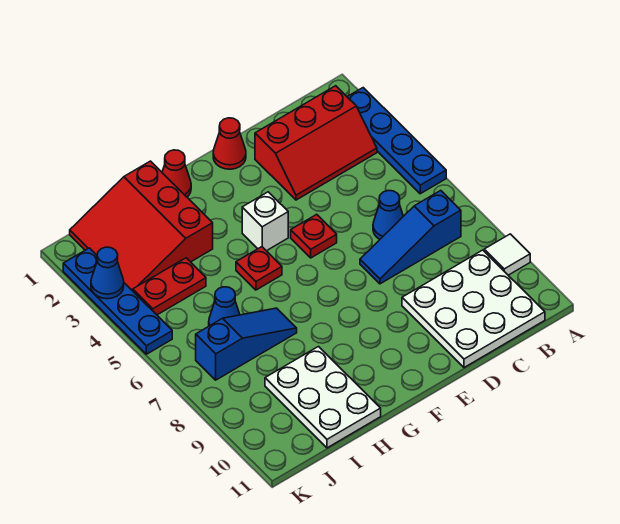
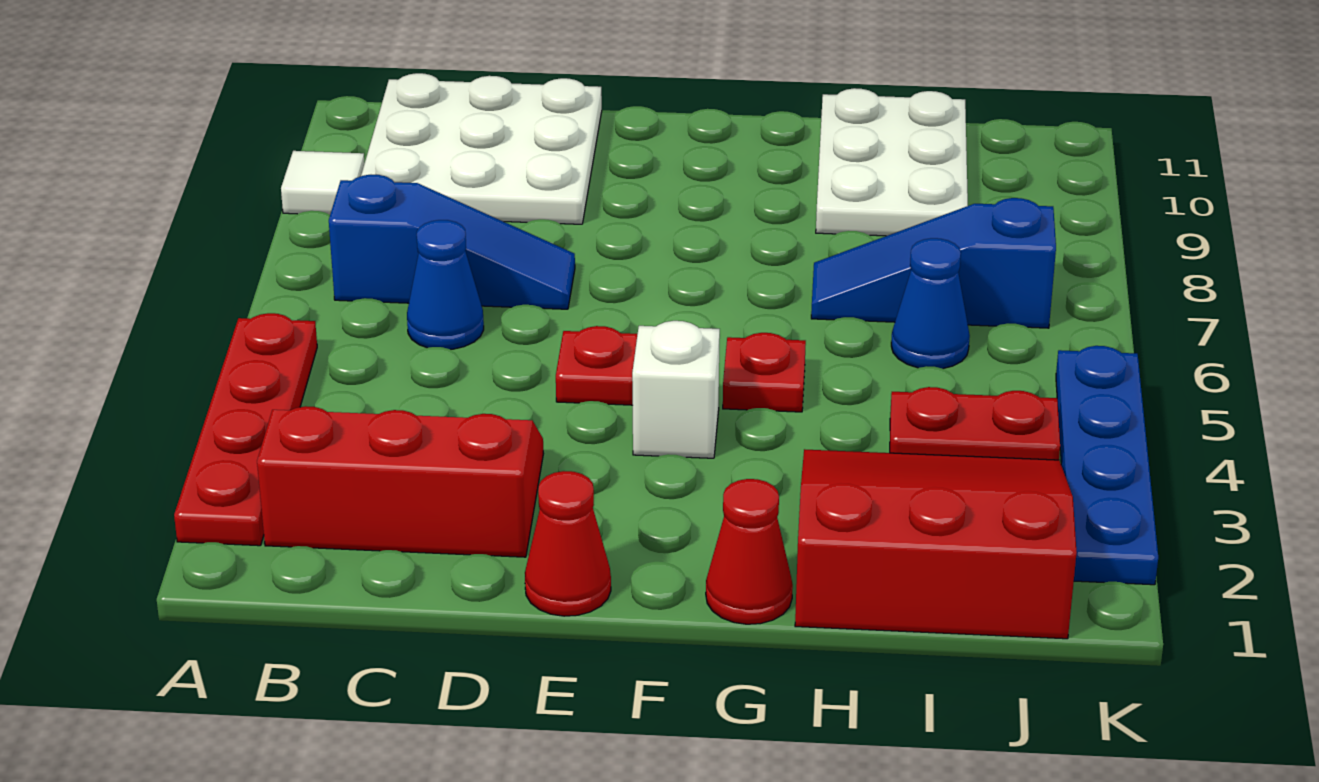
blue plate A2:A5 level 1 -> red plate A2:A5 level 1
red slope H1:J3 level 1 top H -> red slope H1:J3 level 1 top 1
blue cone K3 level 2 -> none

